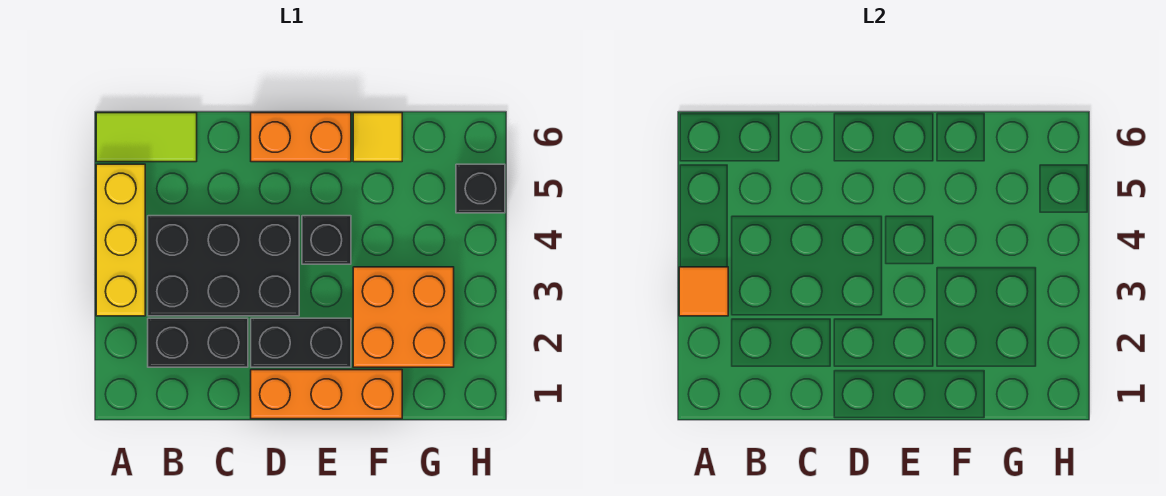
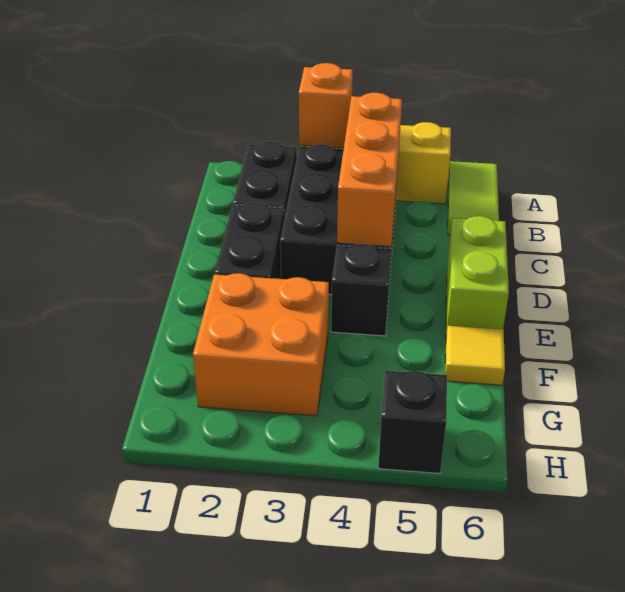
orange tile A3 level 2 -> orange brick A3 level 2
orange brick D1:F1 level 1 -> orange brick B4:D4 level 2
orange brick D6:E6 level 1 -> lime brick D6:E6 level 1

